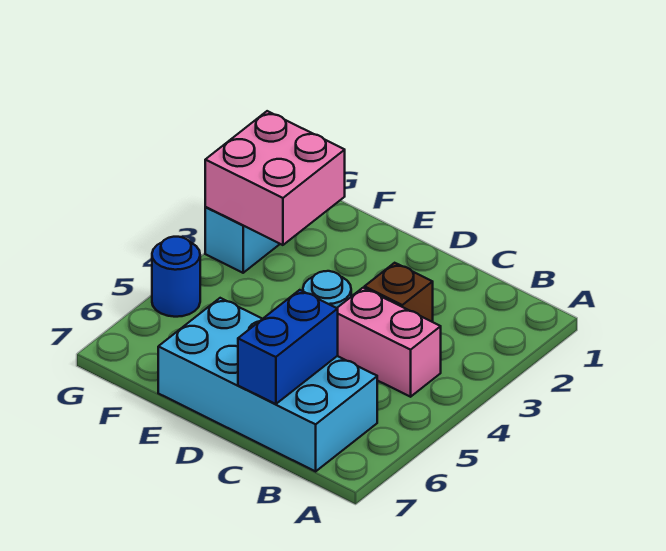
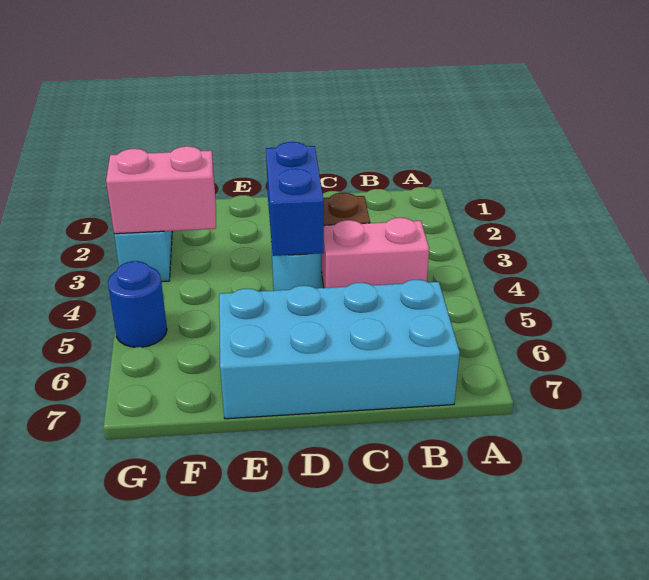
blue brick C6:C7 level 2 -> blue brick D3:D4 level 2
pink brick F2:G3 level 2 -> pink brick F3:G3 level 2

